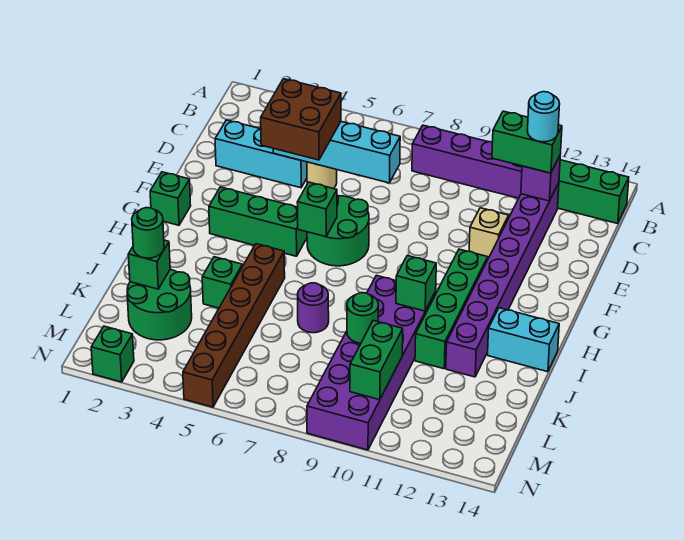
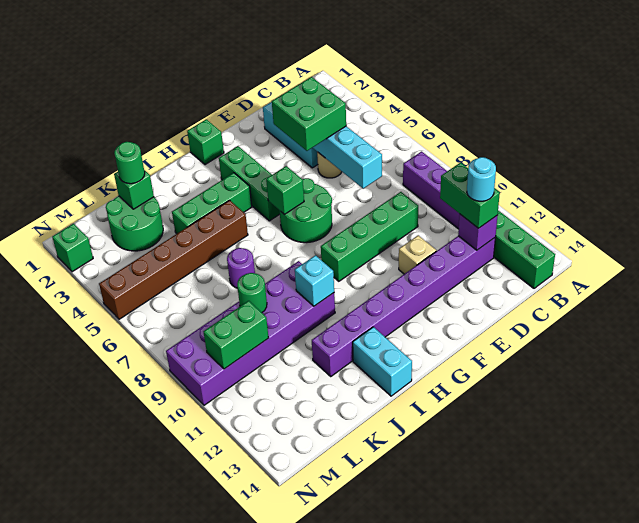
brown brick D4:E5 level 3 -> green brick D4:E5 level 3
green brick G11:J11 level 1 -> green brick D9:G9 level 1
green brick I10 level 2 -> cyan brick I10 level 2
green brick J4 level 1 -> green brick H4:J4 level 1

